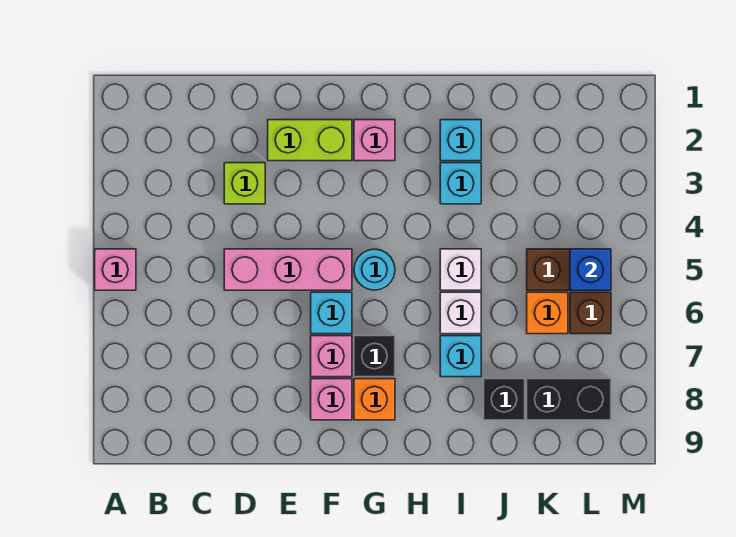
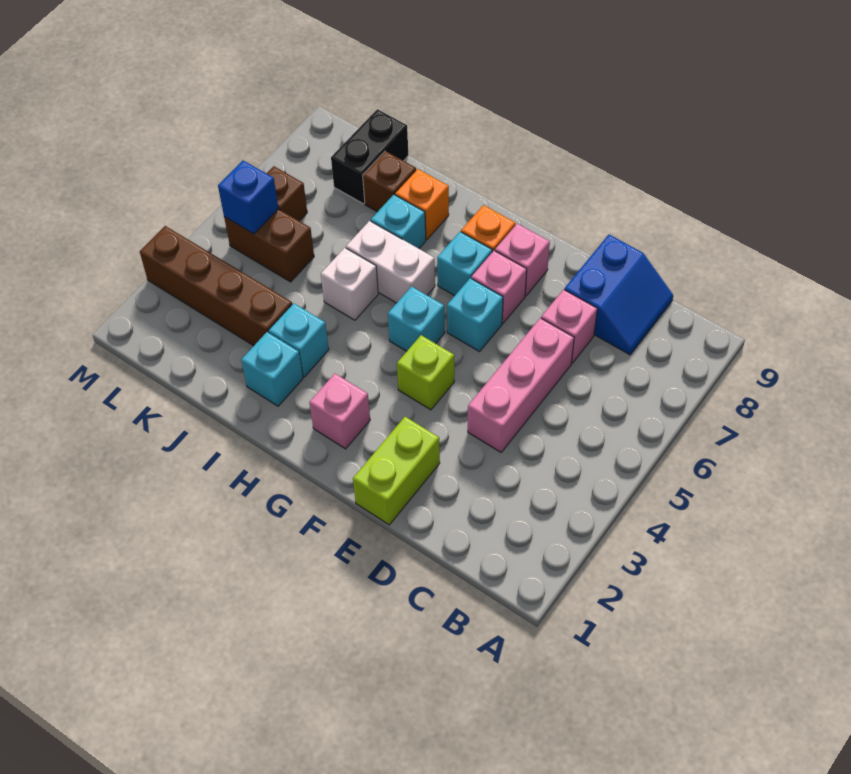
pink brick A5 level 1 -> pink brick D7 level 1
none -> blue slope C8:D9 level 1 top D
lime brick D3 level 1 -> lime brick F4 level 1
pink brick D5:F5 level 1 -> pink brick D4:D6 level 1
lime brick E2:F2 level 1 -> lime brick E1:E2 level 1
cyan round brick G5 level 1 -> cyan brick G5 level 1
black brick G7 level 1 -> cyan brick G7 level 1
white brick I6 level 1 -> white brick H6:I6 level 1
none -> brown brick J3:M3 level 1
black brick J8 level 1 -> brown brick J8 level 1
orange brick K6 level 1 -> orange brick I8 level 1
black brick K8:L8 level 1 -> black brick K8:K9 level 1

